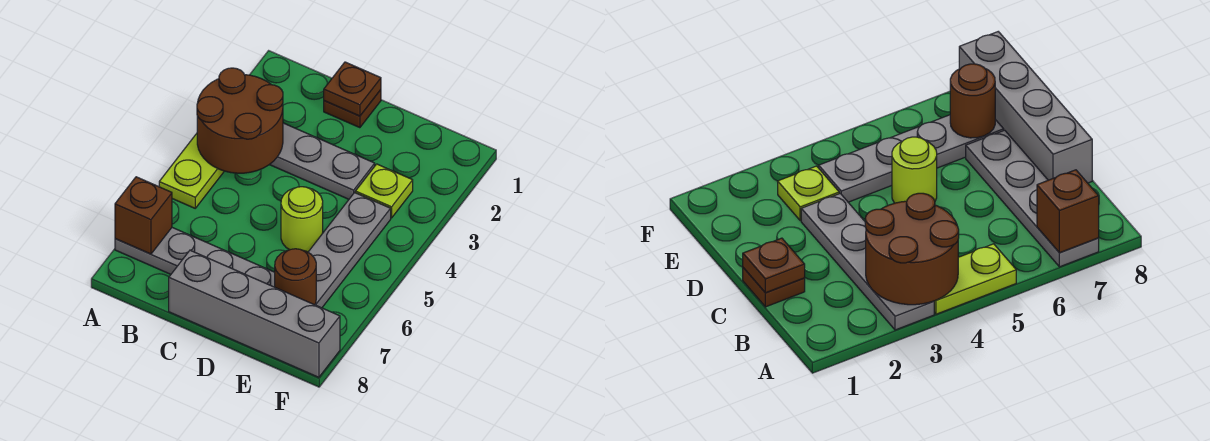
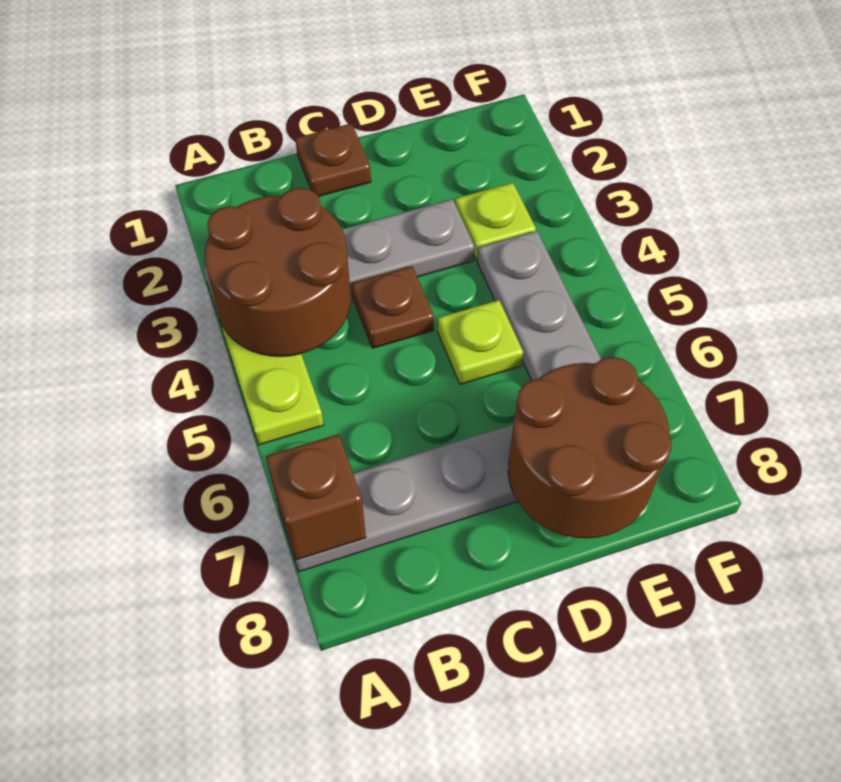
brown plate C1 level 2 -> brown plate C4 level 1
grey brick C8:F8 level 1 -> none
lime round brick D5 level 1 -> lime plate D5 level 1
brown round brick E7 level 2 -> brown round brick D7:E8 level 2

